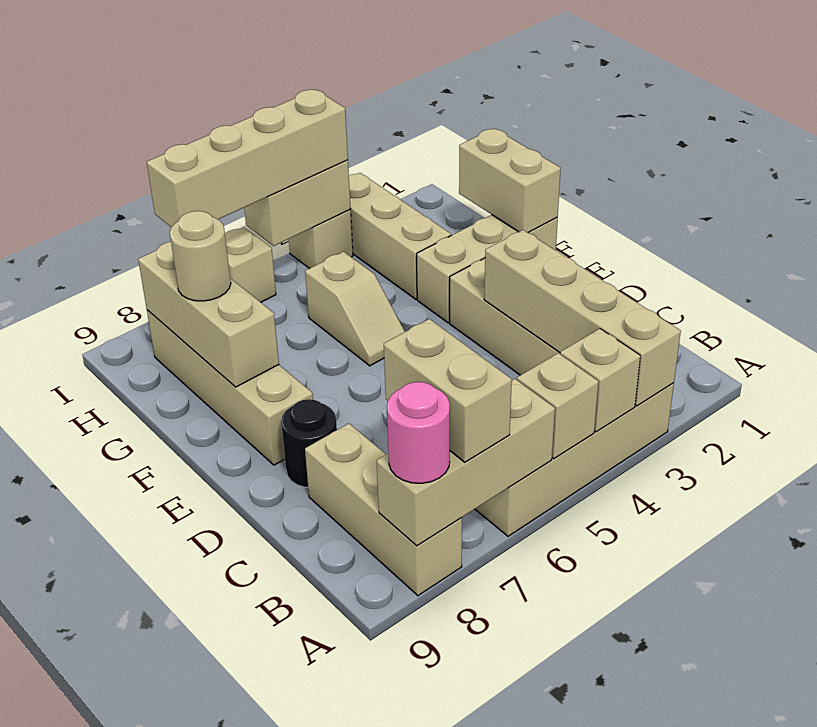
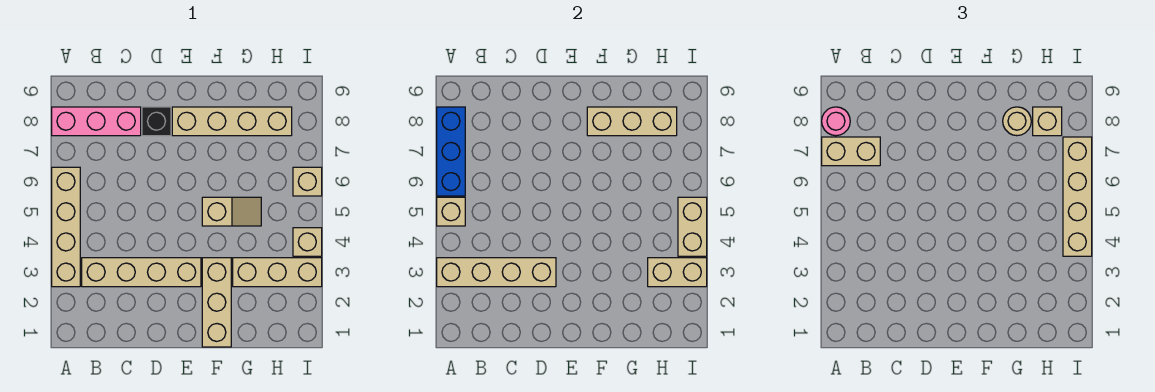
tan brick A4 level 2 -> tan brick H8 level 3
tan brick A6:A8 level 2 -> blue brick A6:A8 level 2
tan brick A8:C8 level 1 -> pink brick A8:C8 level 1
black round brick D8 level 1 -> black brick D8 level 1
tan brick F1:G1 level 2 -> tan brick H3:I3 level 2
tan slope F5:G5 level 1 top G -> tan slope F5:G5 level 1 top F

